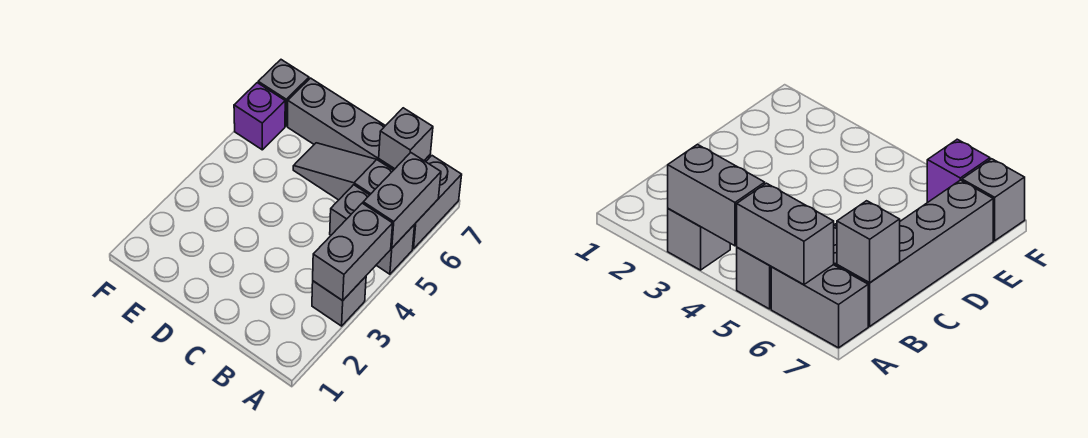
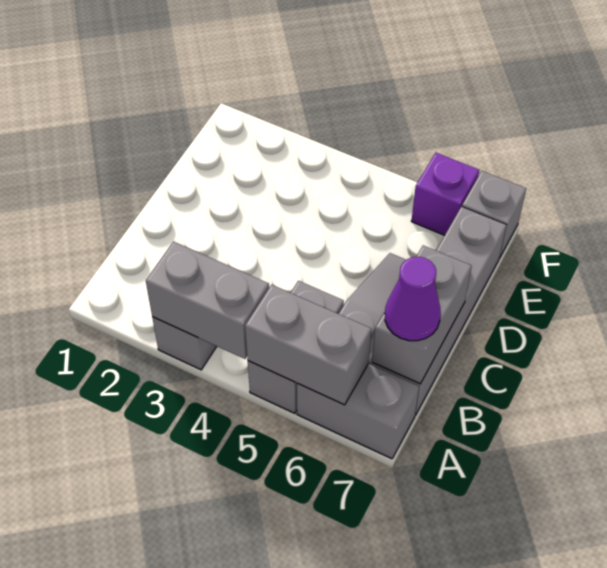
grey brick B7 level 2 -> grey brick B7:C7 level 2
none -> purple cone B7 level 3

